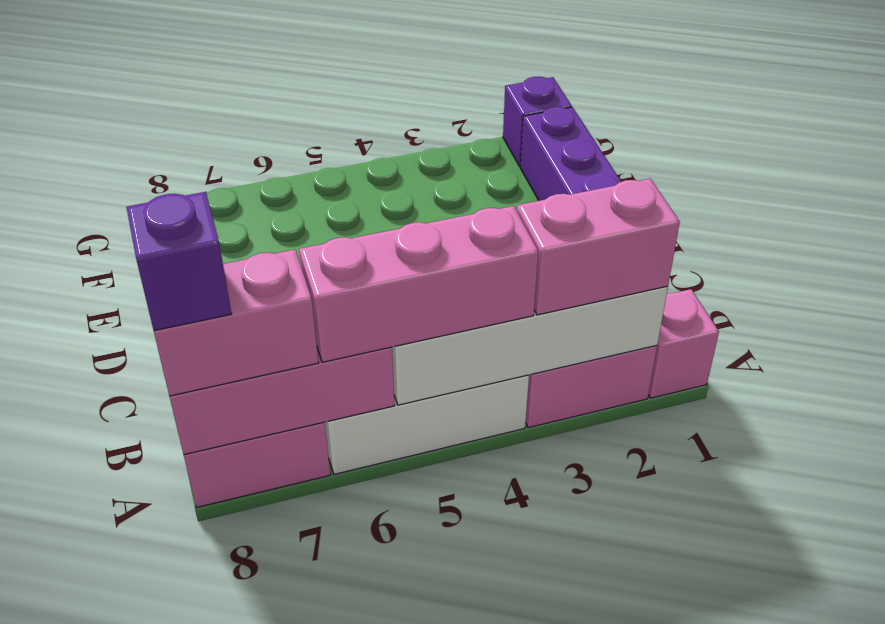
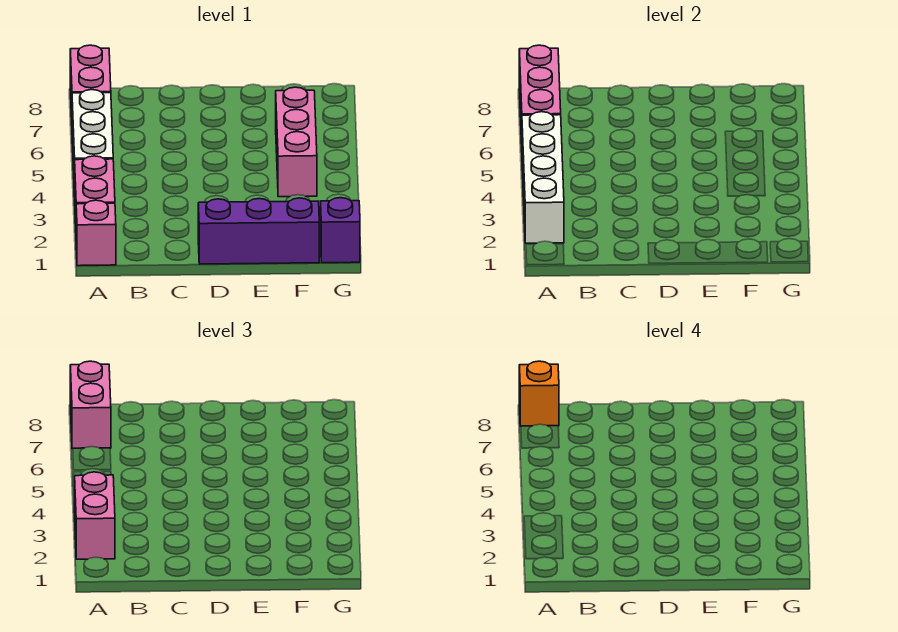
pink brick A4:A6 level 3 -> pink brick F4:F6 level 1
purple brick A8 level 4 -> orange brick A8 level 4

